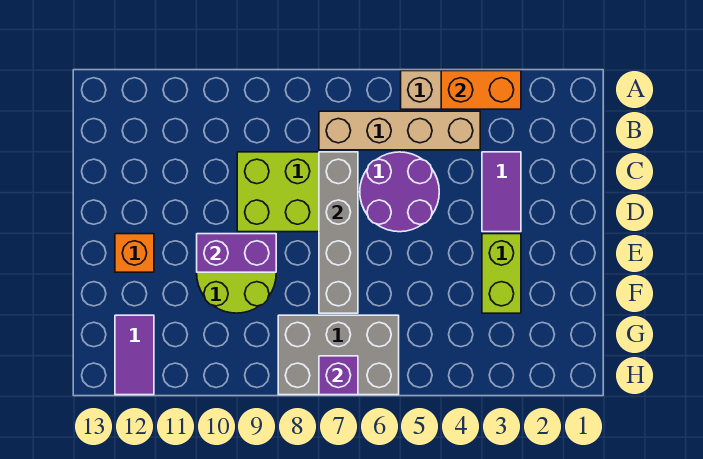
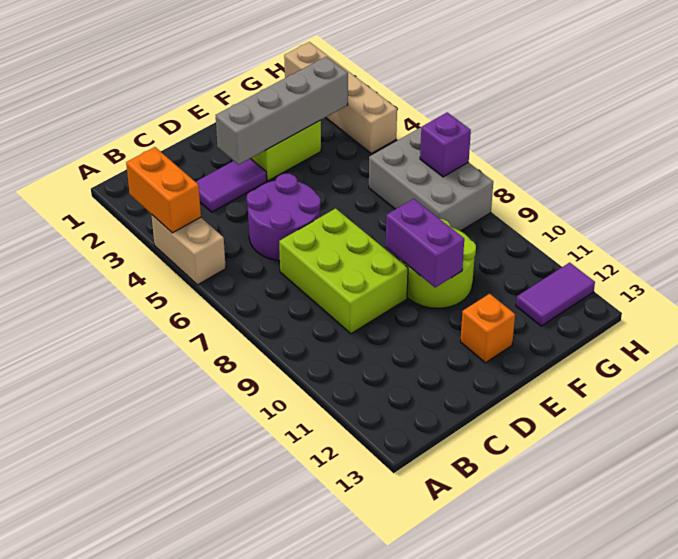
tan brick B4:B7 level 1 -> tan brick H1:H4 level 1
grey brick C7:F7 level 2 -> grey brick D3:G3 level 2

